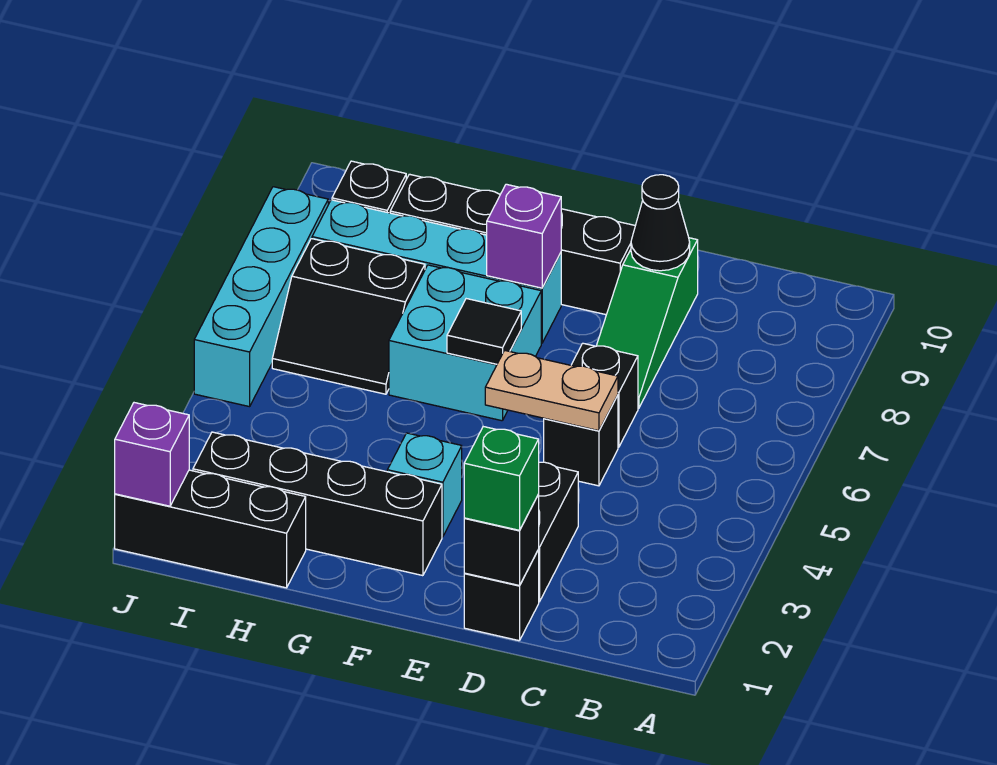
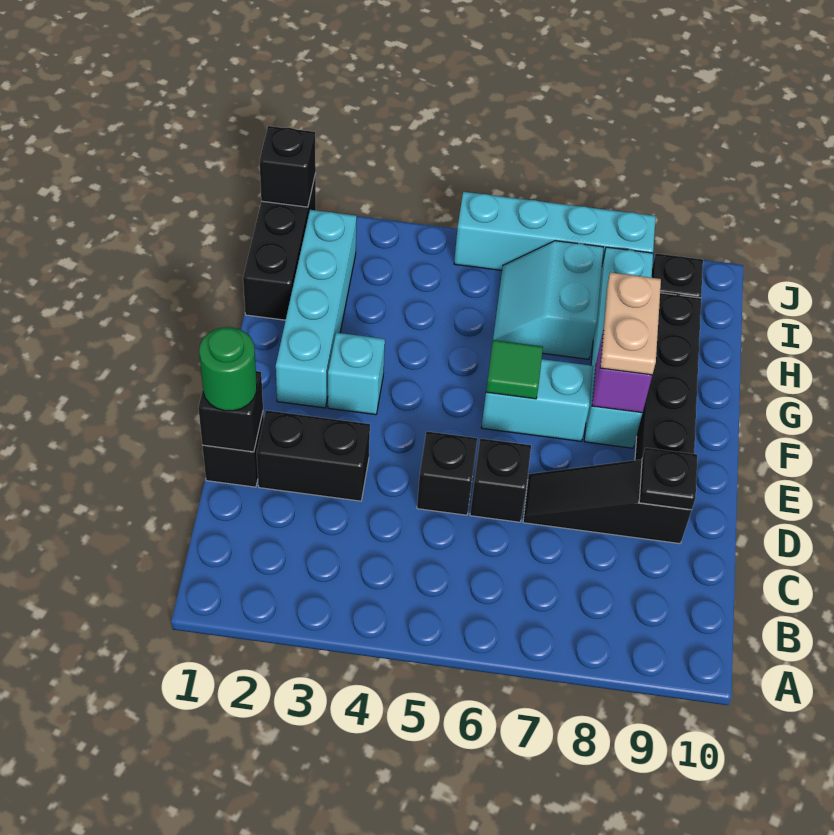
green brick D1 level 3 -> green round brick D1 level 3
tan plate D5:E5 level 2 -> tan plate F8:G8 level 3
green slope D7:D9 level 1 top 9 -> black slope D7:D9 level 1 top 9
black cone D9 level 2 -> black plate D9 level 2
black brick F2:I2 level 1 -> cyan brick F2:I2 level 1
cyan brick F6:G7 level 1 -> cyan brick F6:F7 level 1
black tile F6 level 2 -> green tile F6 level 2
black slope H6:I7 level 1 top 7 -> cyan slope H6:I7 level 1 top 7
purple brick J1 level 2 -> black brick J1 level 2

